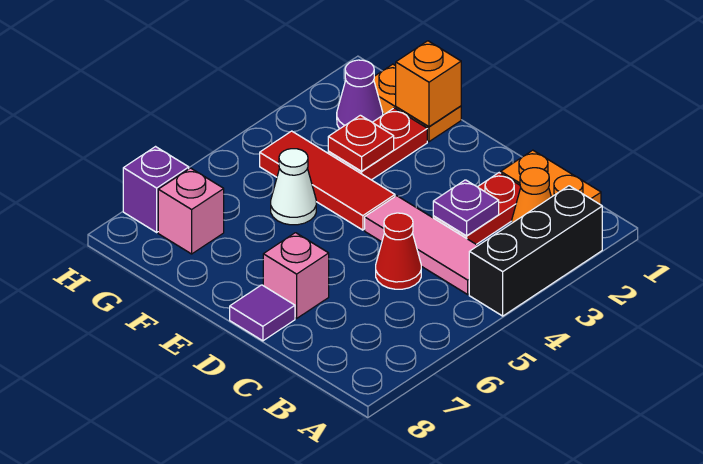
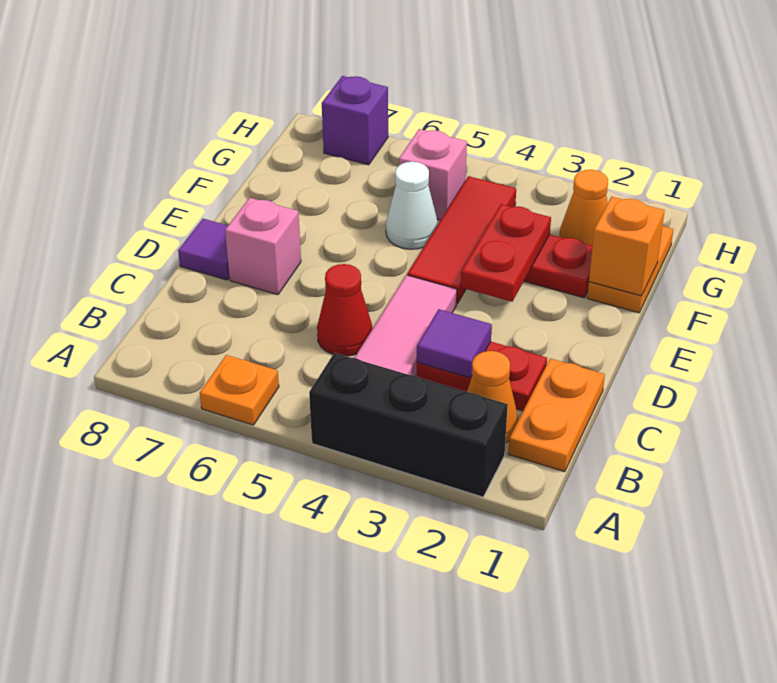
none -> orange plate A6 level 1
purple plate C3 level 2 -> purple tile C3 level 2
red plate F3 level 2 -> red plate E3:F3 level 2
purple cone G2 level 1 -> orange cone G2 level 1
pink brick G7 level 1 -> pink brick G5 level 1

